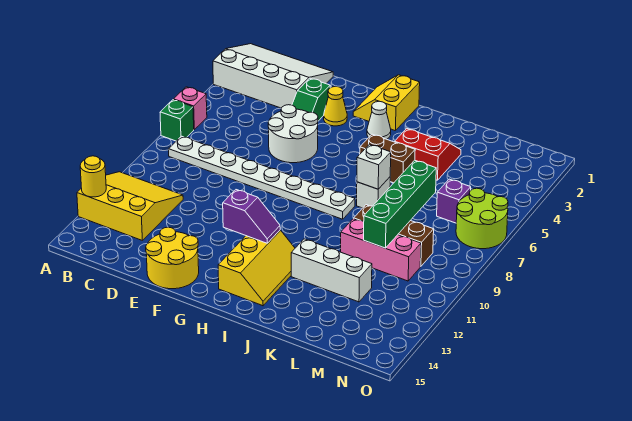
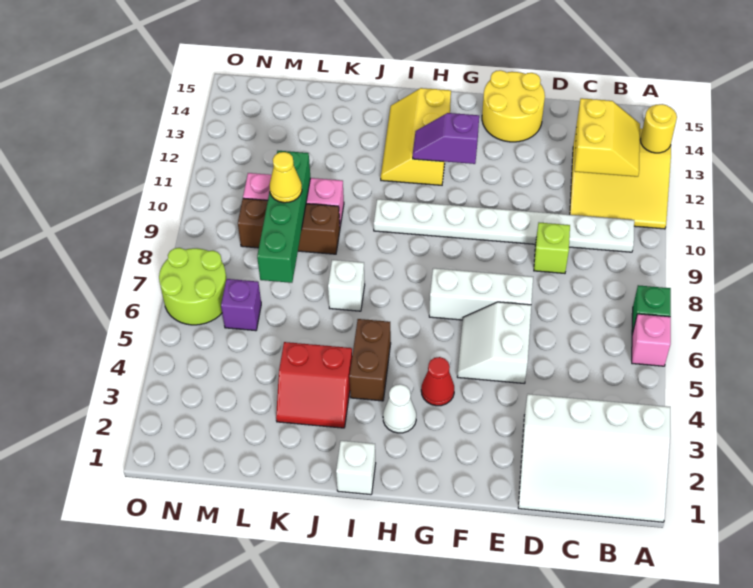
white plate B8:I8 level 1 -> white plate B10:I10 level 1
none -> lime brick D9 level 1
green slope E3:E4 level 1 top 3 -> none
white round brick E5:F6 level 1 -> white slope E5:F6 level 1 top E
yellow cone F3 level 1 -> yellow cone L9 level 3
yellow slope G1:H2 level 1 top H -> yellow slope B12:C13 level 2 top C
none -> red cone G4 level 1
brown brick I5:J5 level 1 -> brown brick I4:I5 level 1
white brick J7 level 2 -> white brick I1 level 1
white brick J12:L12 level 1 -> white brick E7:G7 level 1

